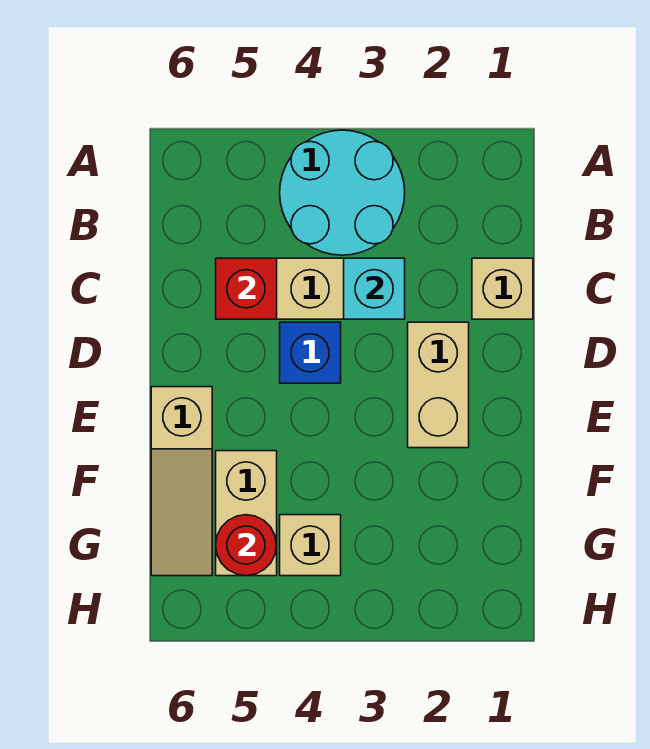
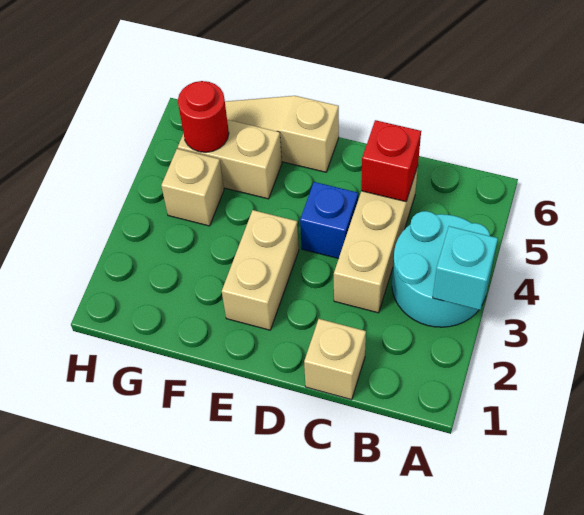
cyan brick C3 level 2 -> cyan brick A3 level 2
tan brick D2:E2 level 1 -> tan brick E2:E3 level 1

